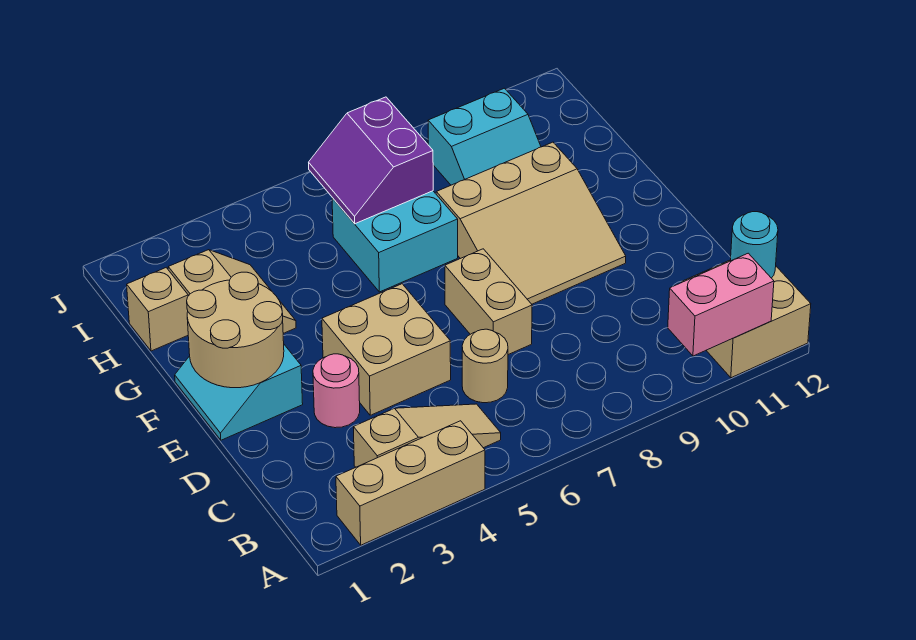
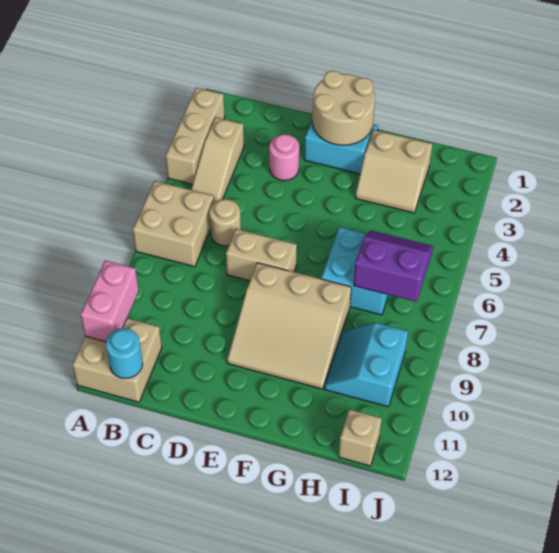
tan brick D4:E5 level 1 -> tan brick A6:B7 level 1
tan slope E8:G10 level 1 top G -> tan slope E8:G10 level 1 top 8
tan brick H1 level 1 -> tan brick I12 level 1

